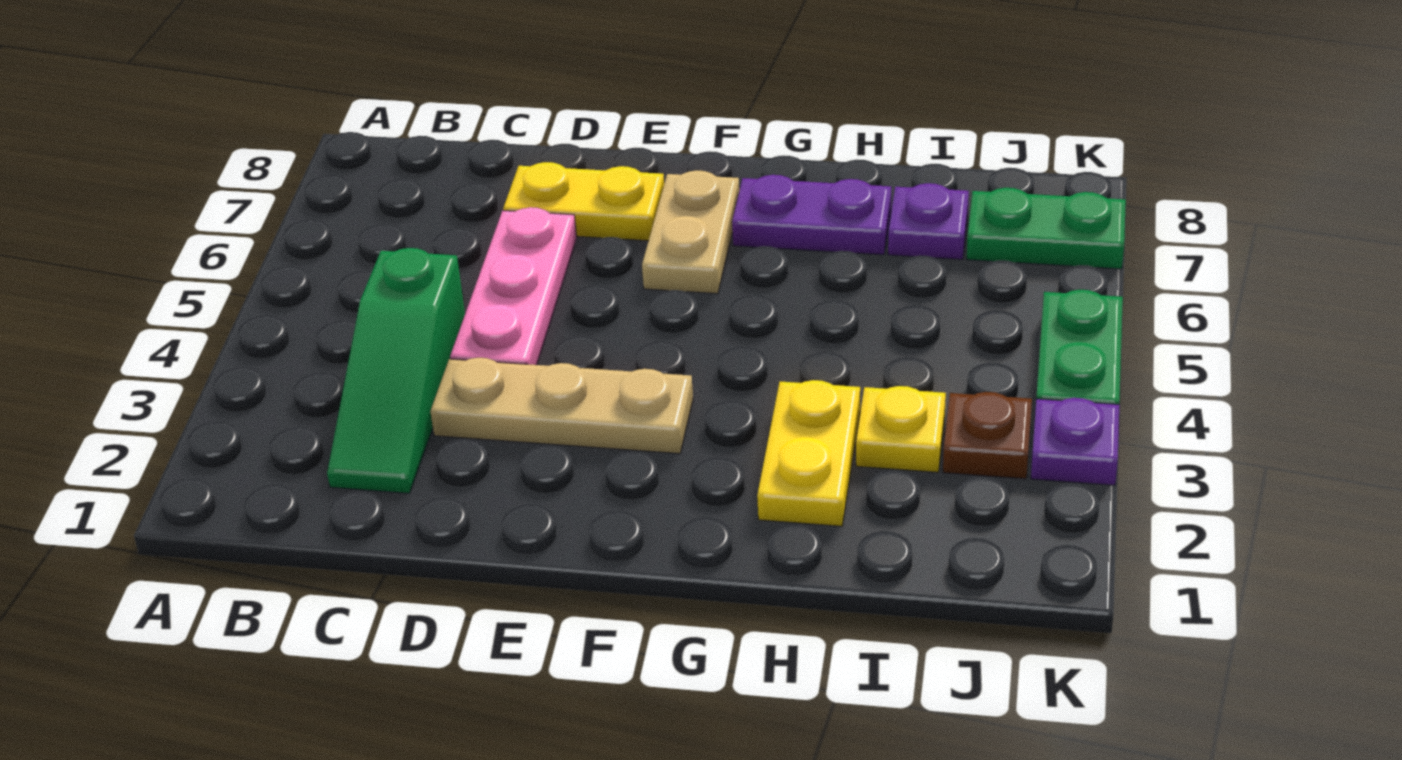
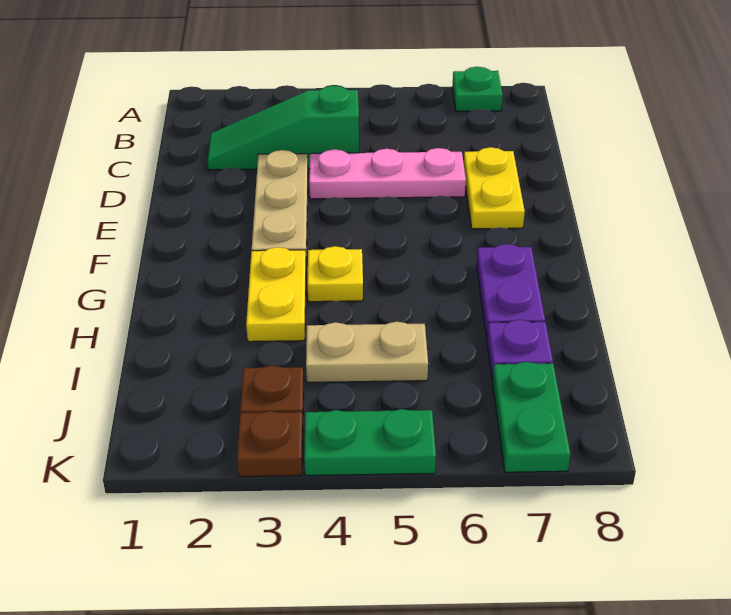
none -> green plate A7 level 1
tan plate F6:F7 level 1 -> tan plate I4:I5 level 1
yellow plate H2:H3 level 1 -> yellow plate G3:H3 level 1
yellow plate I3 level 1 -> yellow plate G4 level 1
purple plate K3 level 1 -> brown plate K3 level 1

